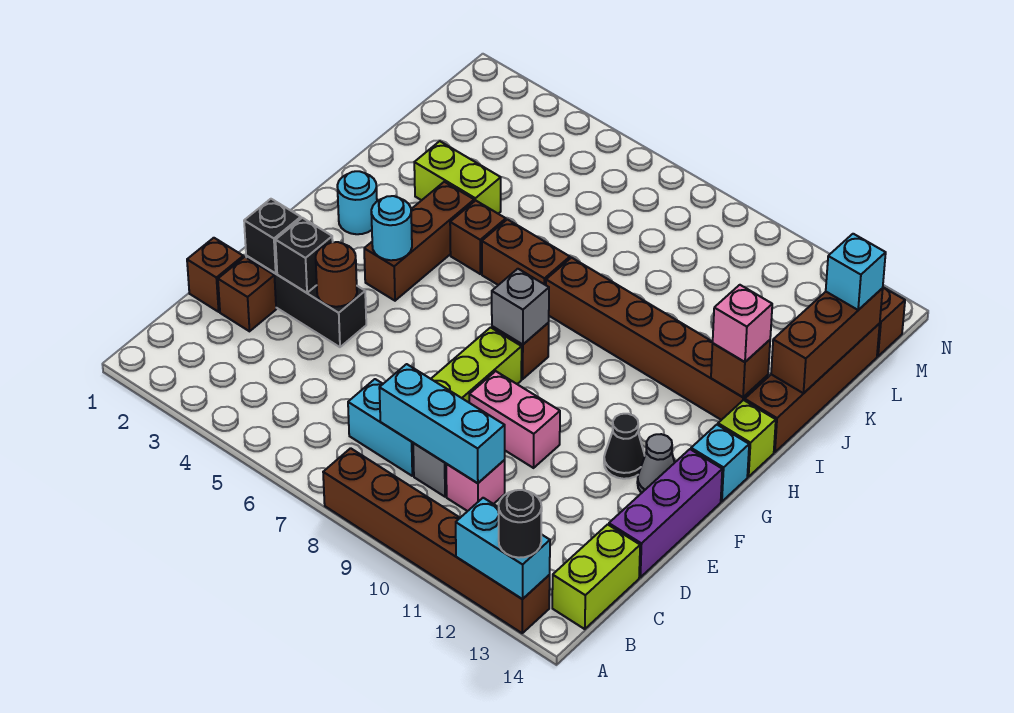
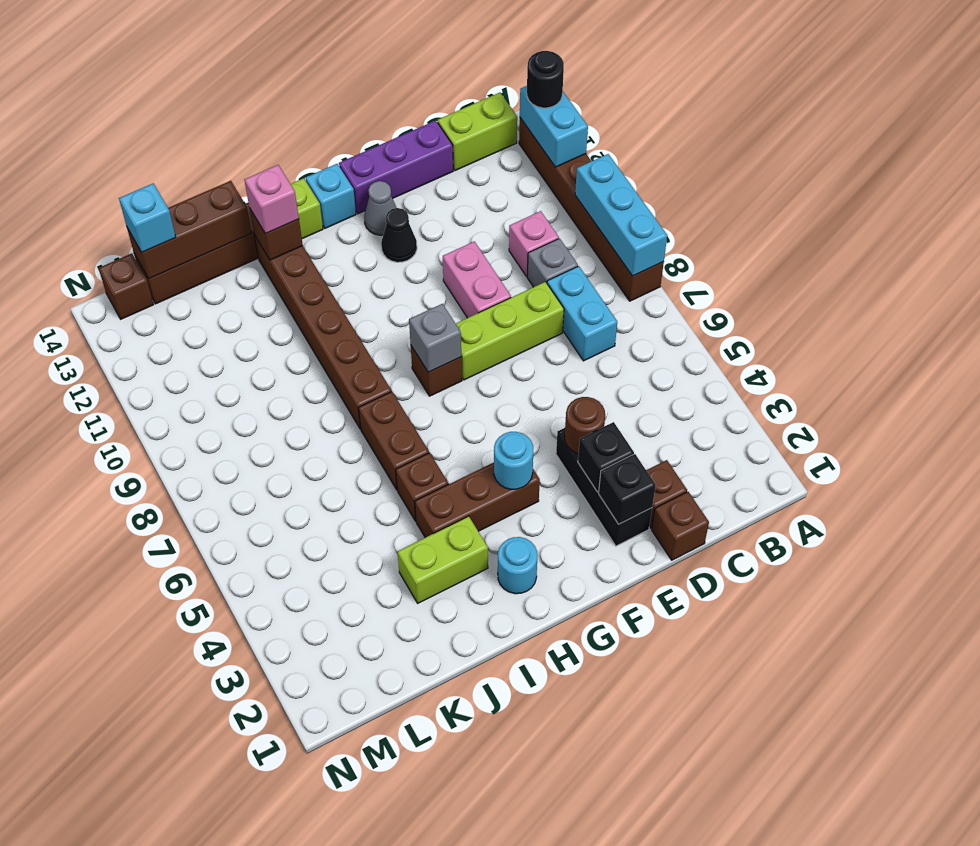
cyan brick C8:C10 level 2 -> cyan brick A8:A10 level 2
lime brick J3:J4 level 1 -> lime brick I3:J3 level 1

